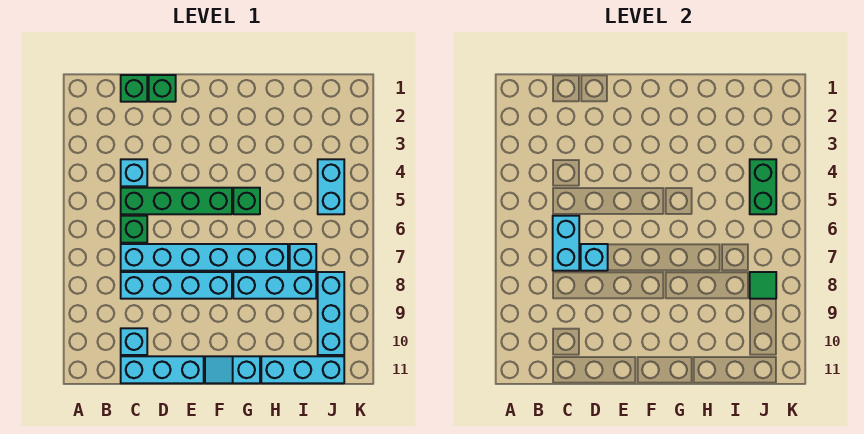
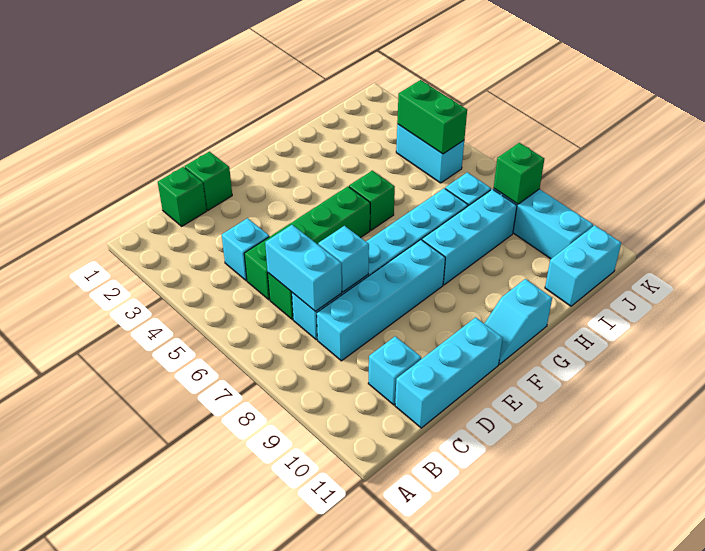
cyan brick H11:J11 level 1 -> cyan brick I11:J11 level 1
green tile J8 level 2 -> green brick J8 level 2

